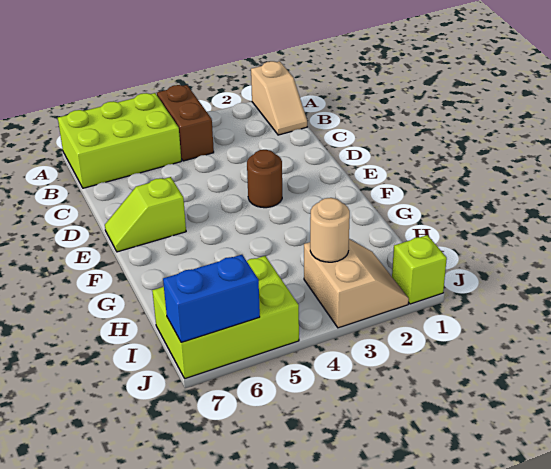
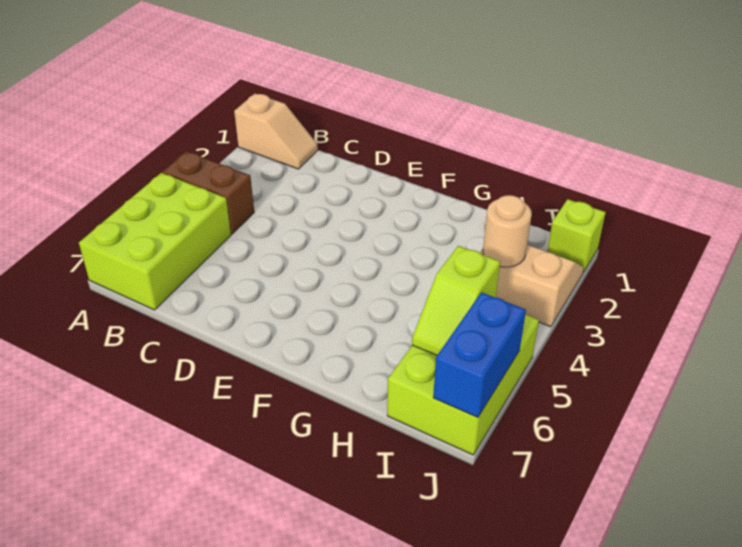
brown round brick E3 level 1 -> none
lime slope E6:E7 level 1 top 6 -> lime slope I5:I6 level 2 top 5

